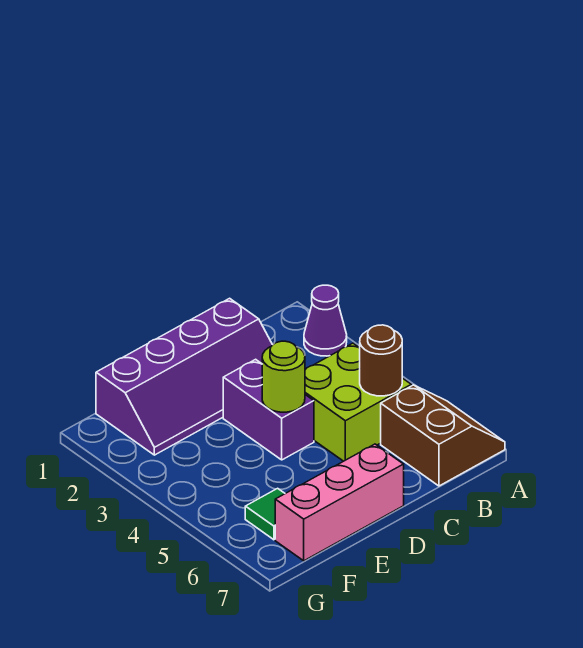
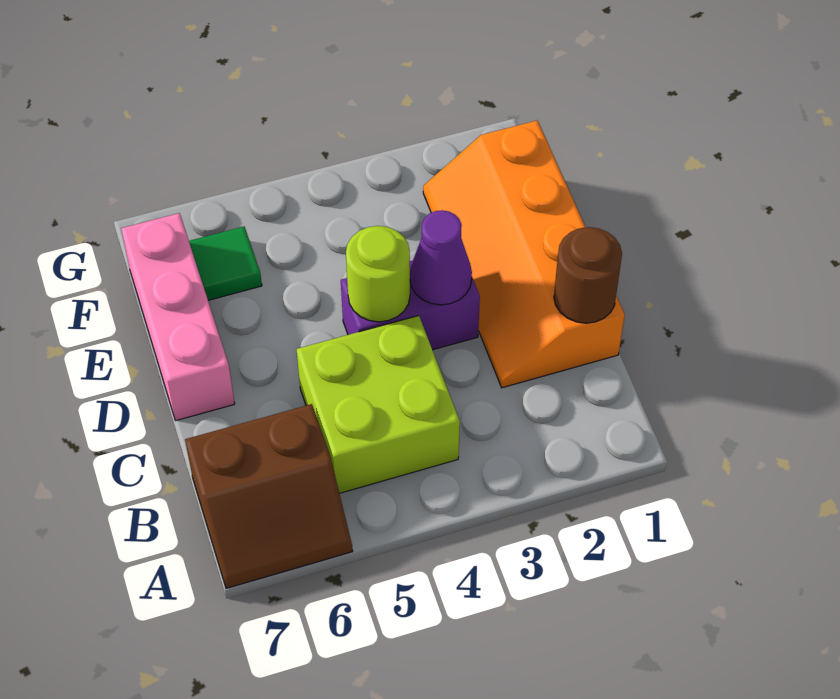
purple cone A2 level 1 -> purple cone D3 level 2
brown round brick B5 level 2 -> brown round brick C1 level 2
purple slope C1:F2 level 1 top 1 -> orange slope C1:F2 level 1 top 1

